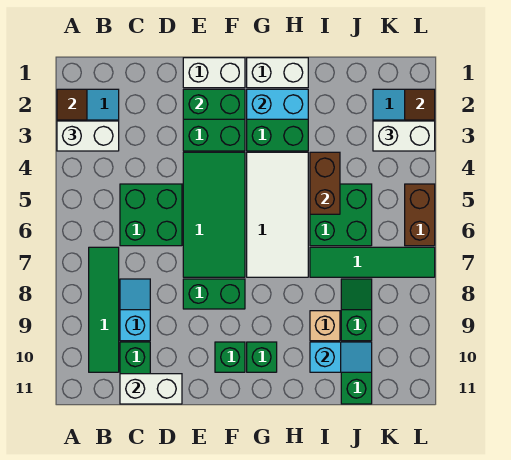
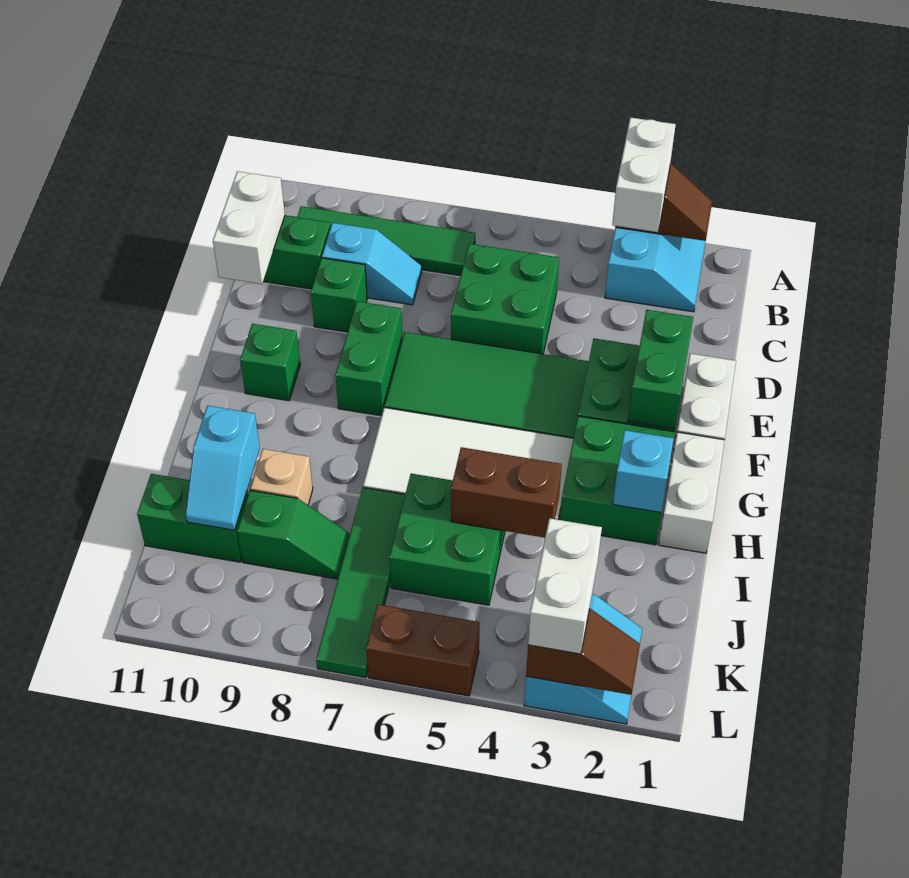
cyan brick G2:H2 level 2 -> cyan brick H2 level 2
green brick G10 level 1 -> green brick D9 level 1

